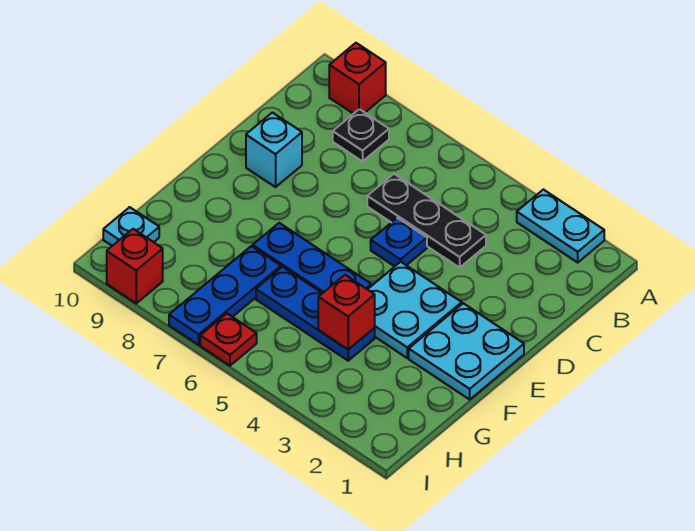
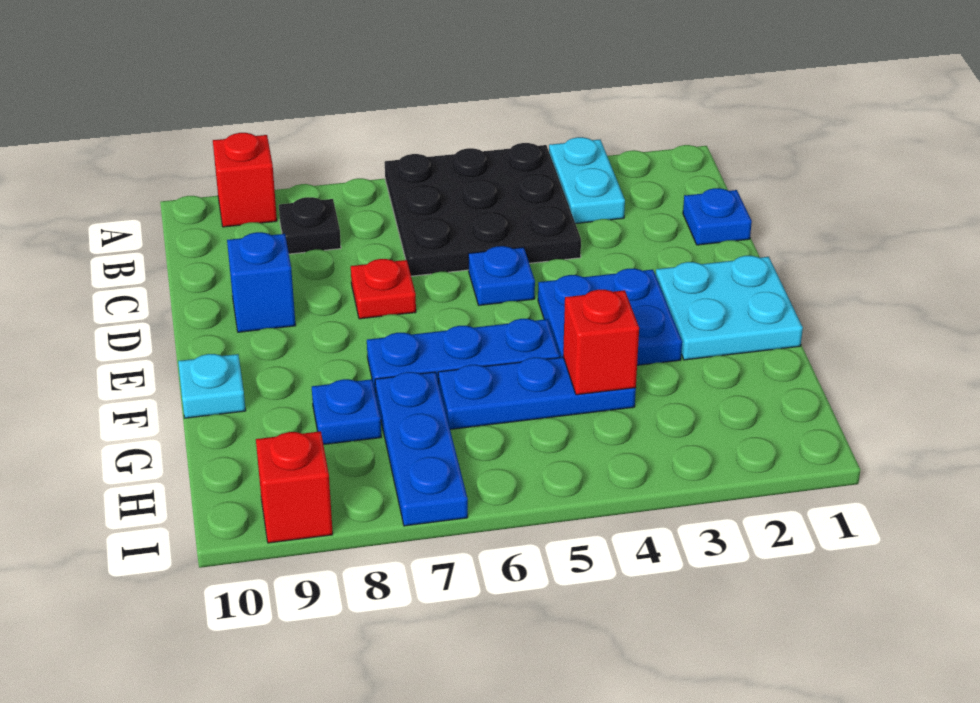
cyan plate A2:A3 level 1 -> cyan plate A3:B3 level 1
none -> blue plate C1 level 1
black plate C4:C6 level 1 -> black plate A4:C6 level 1
cyan brick D9 level 1 -> blue brick D9 level 1
cyan plate E3:F4 level 1 -> blue plate E3:F4 level 1
none -> blue plate G8 level 1
cyan plate H10 level 1 -> cyan plate F10 level 1
red plate I6 level 1 -> red plate D7 level 1

